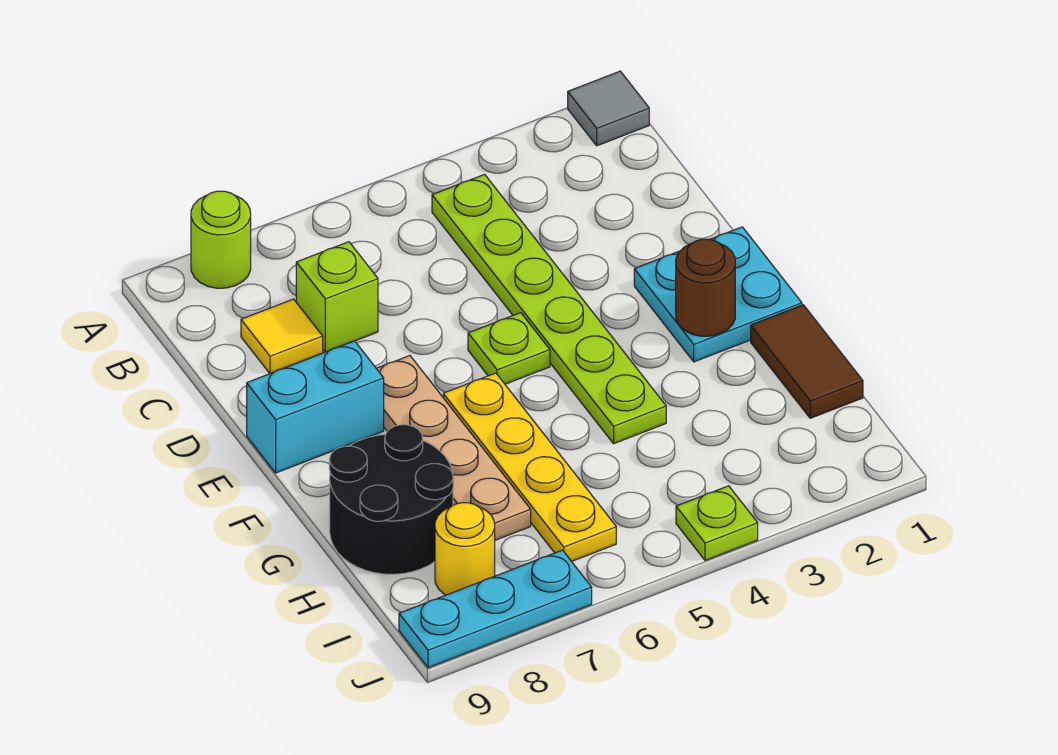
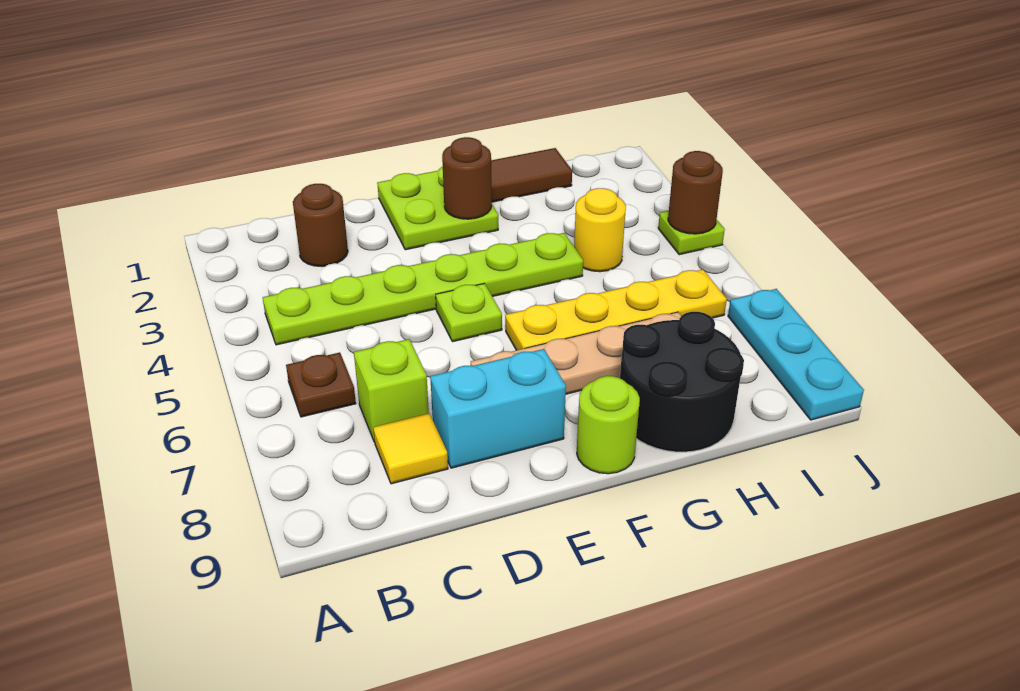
grey tile A1 level 1 -> none
lime round brick A8 level 1 -> lime round brick F9 level 1
none -> brown plate B6 level 1
none -> brown round brick C2 level 1
cyan plate E1:F2 level 1 -> lime plate E1:F2 level 1
cyan brick E8:E9 level 1 -> cyan brick D8:E8 level 1
yellow round brick I8 level 1 -> yellow round brick H4 level 1
none -> brown round brick J4 level 2

